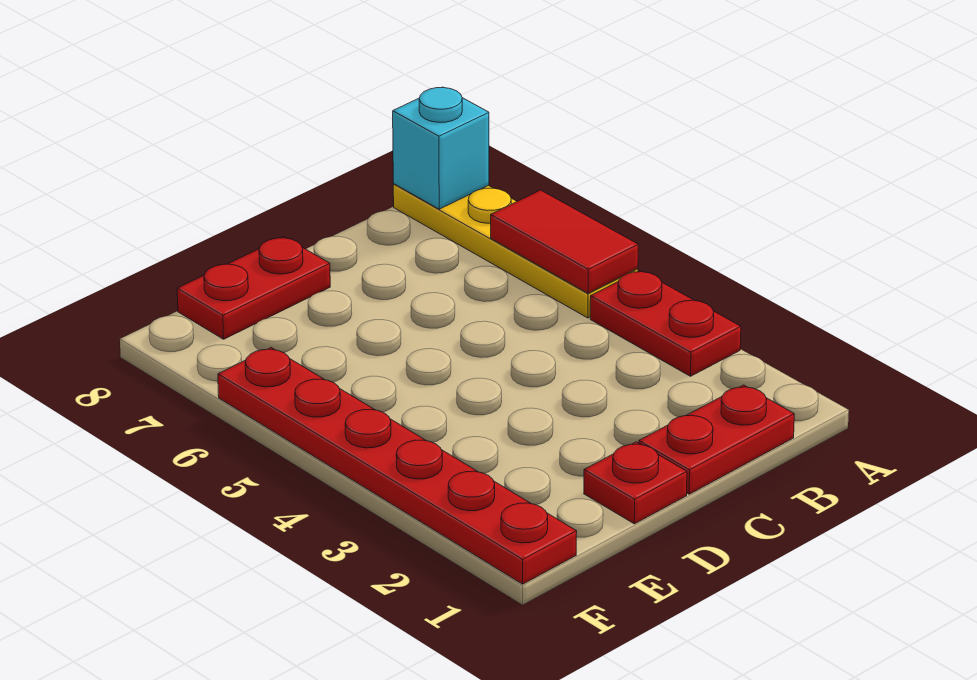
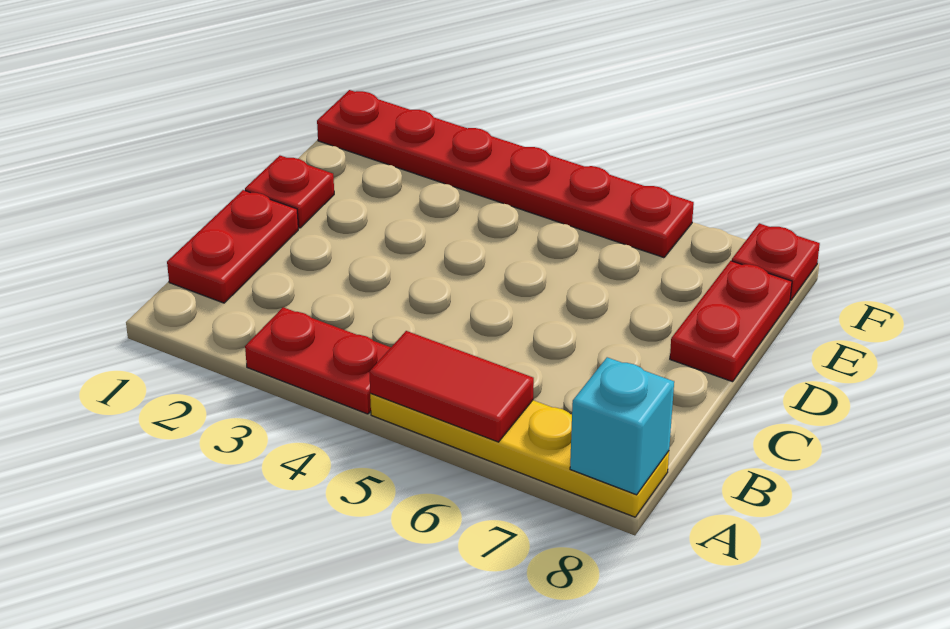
none -> red plate F8 level 1

